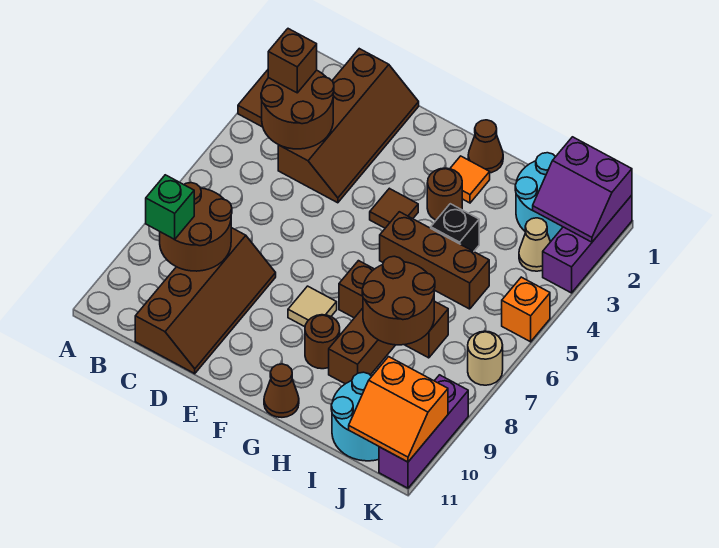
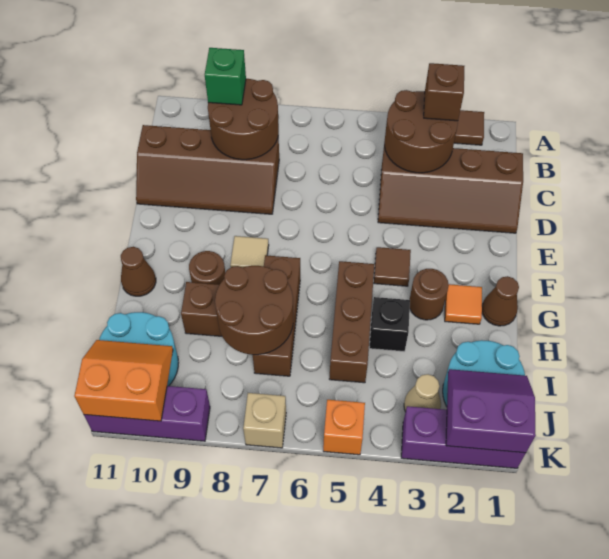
purple slope J1:K2 level 2 top 1 -> purple slope J1:K2 level 2 top K
orange slope J10:K11 level 2 top 10 -> orange slope J10:K11 level 2 top K
tan round brick K7 level 1 -> tan brick K7 level 1

